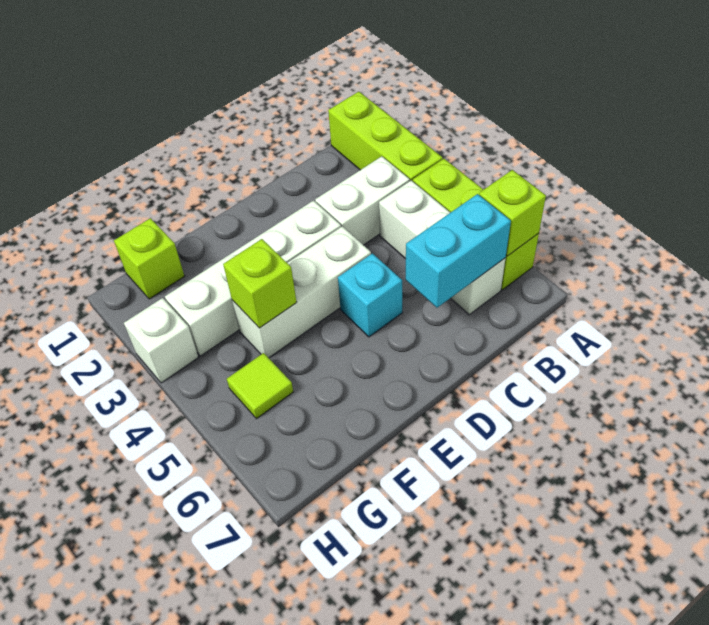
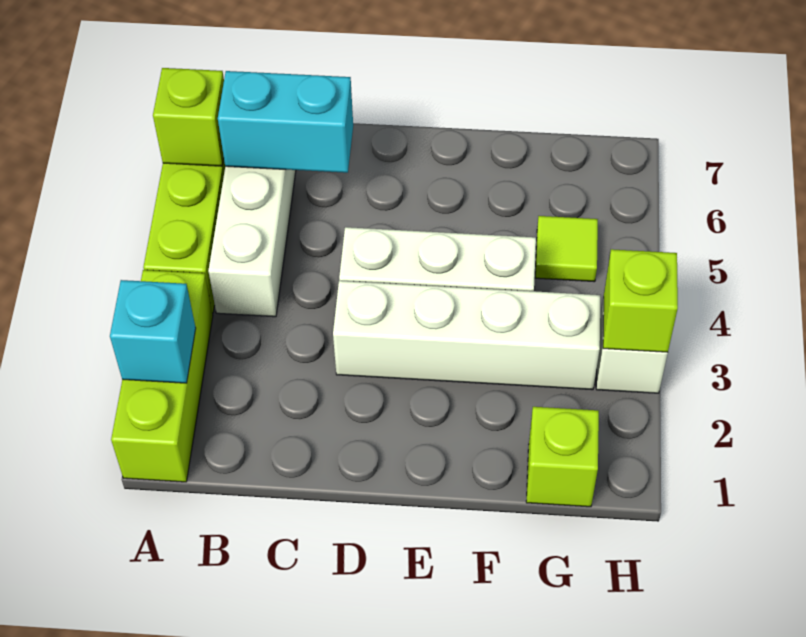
white brick B3:C3 level 1 -> none
cyan brick D5 level 1 -> cyan brick A2 level 2
lime brick F4 level 2 -> lime brick H3 level 2

